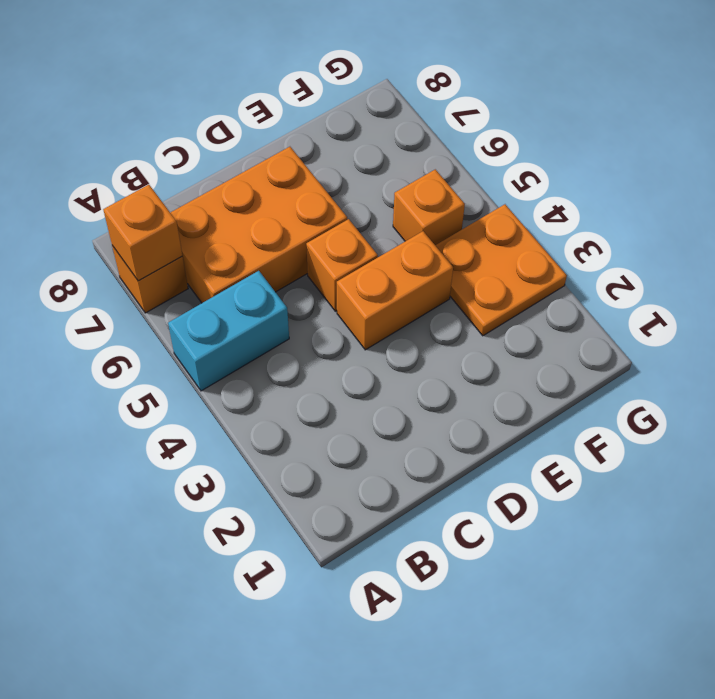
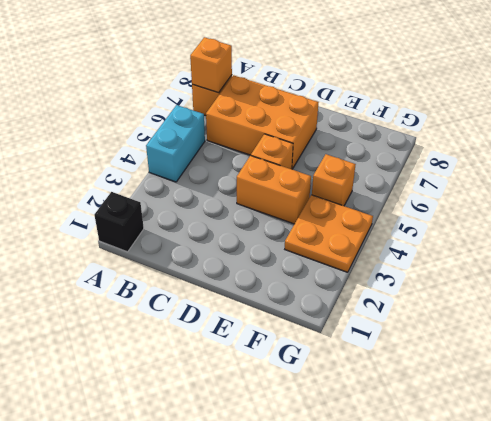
none -> black brick A1 level 1
cyan brick A5:B5 level 1 -> cyan brick A4:A5 level 1

